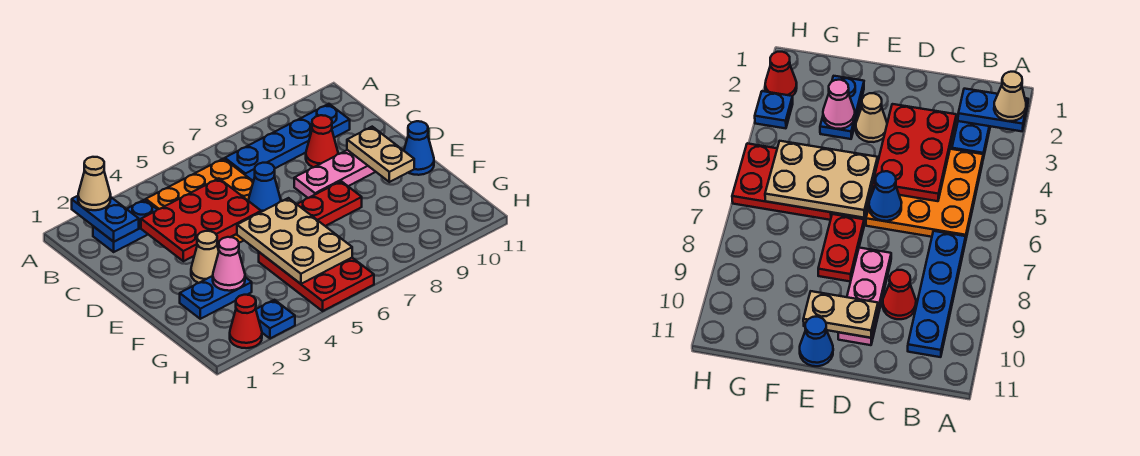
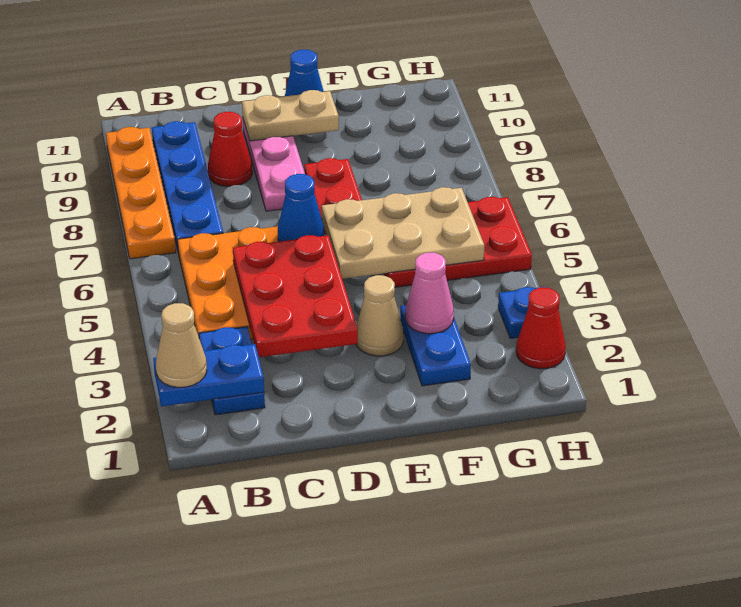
none -> orange plate A7:A10 level 1

